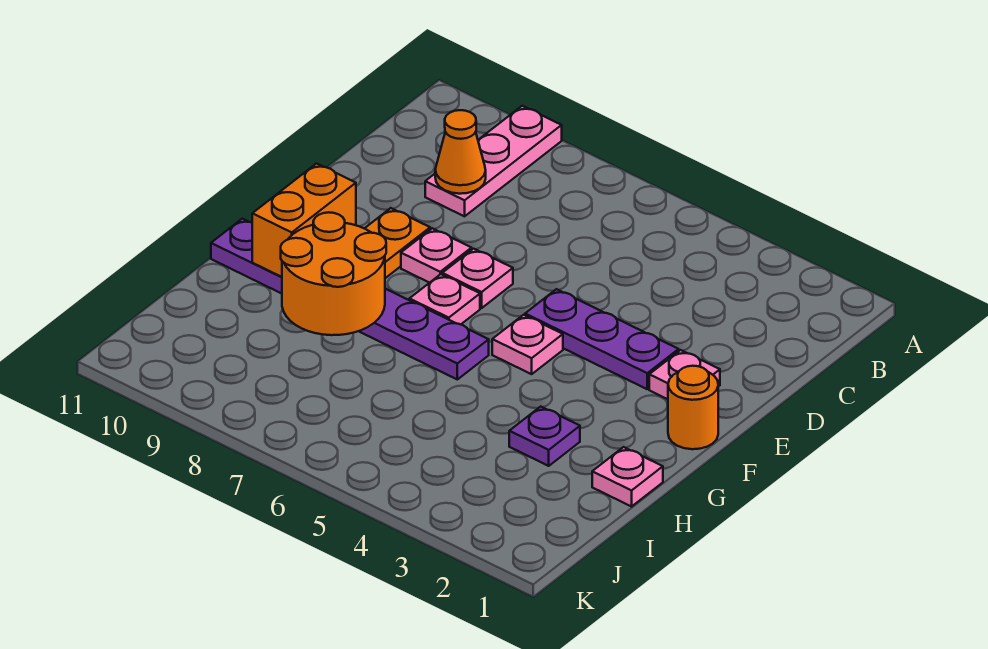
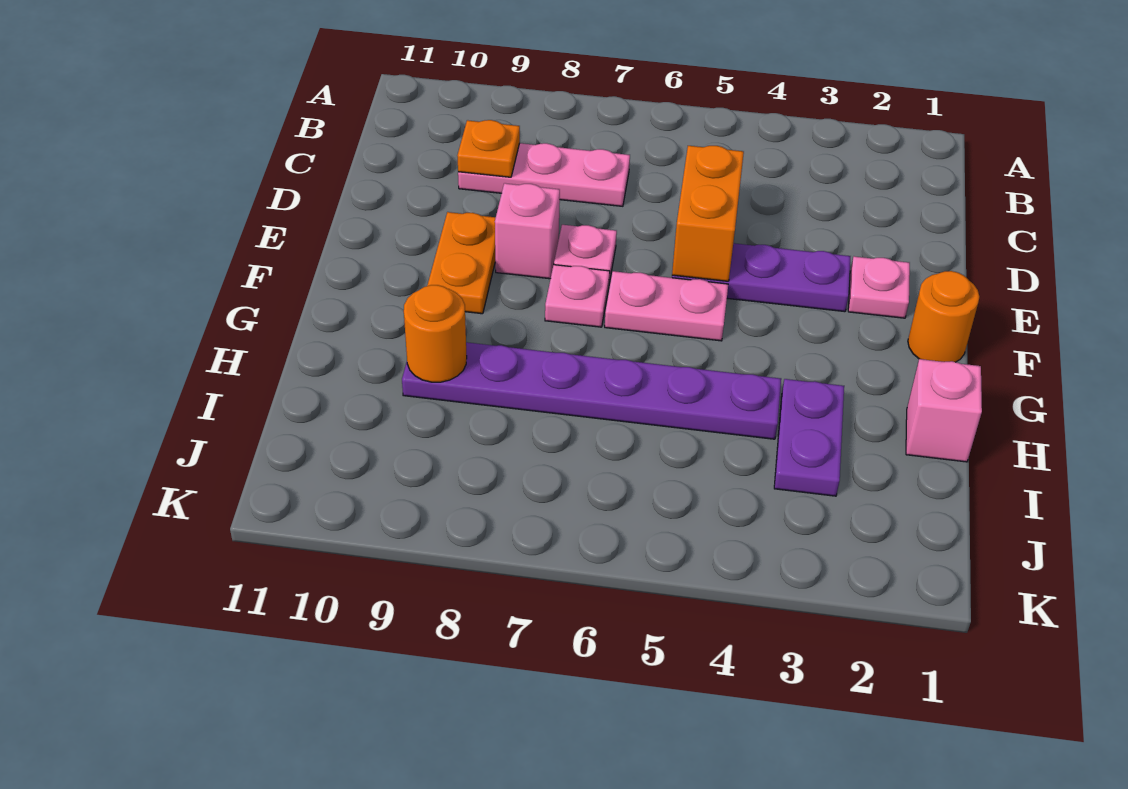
pink plate A9:C9 level 1 -> pink plate C7:C9 level 1
orange cone C9 level 2 -> orange plate C9 level 2
pink plate E8 level 1 -> pink brick E8 level 1
pink plate F5 level 1 -> pink plate F5:F6 level 1
orange brick F10:G10 level 2 -> orange brick D5:E5 level 2
purple plate G6:G11 level 1 -> purple plate H4:H9 level 1
orange round brick G8:H9 level 2 -> orange round brick H9 level 2
pink plate H1 level 1 -> pink brick H1 level 1
purple plate H3 level 1 -> purple plate H3:I3 level 1

